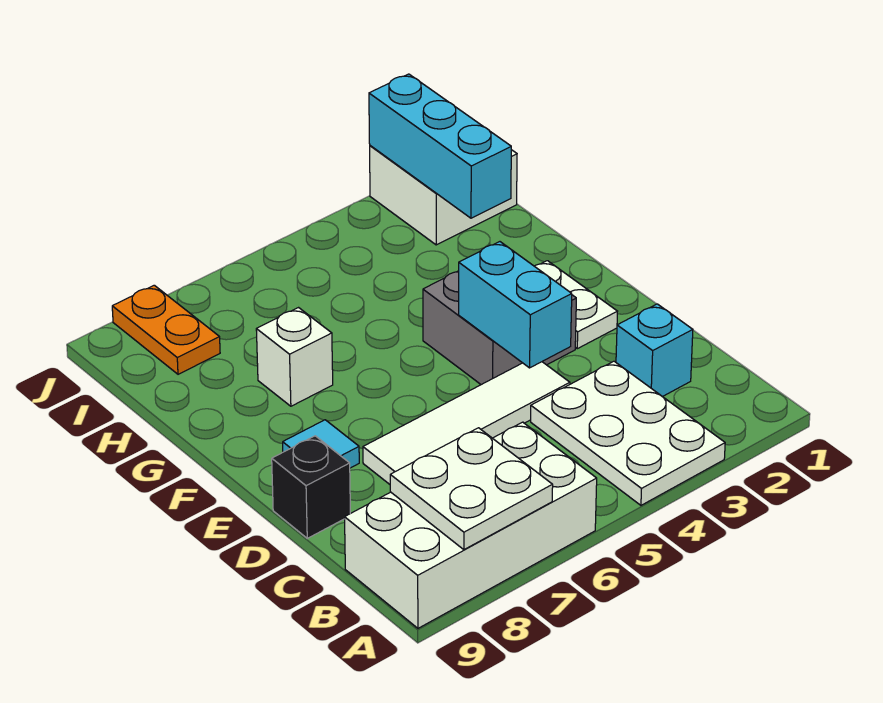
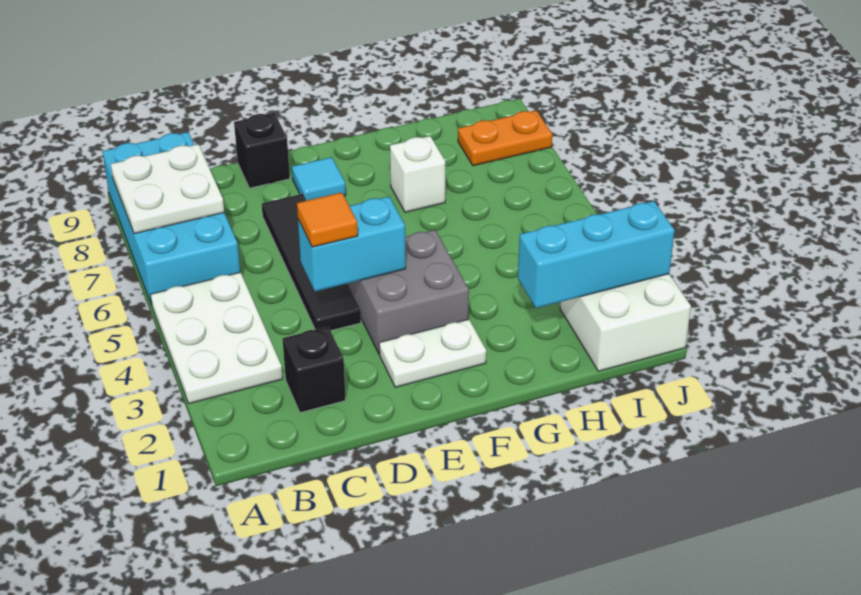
white plate A3:C4 level 1 -> white plate A3:B5 level 1
white brick A6:B9 level 1 -> cyan brick A6:B9 level 1
cyan brick C2 level 1 -> black brick C2 level 1
white tile D4:D7 level 1 -> black tile D4:D7 level 1
none -> orange tile D4 level 3

